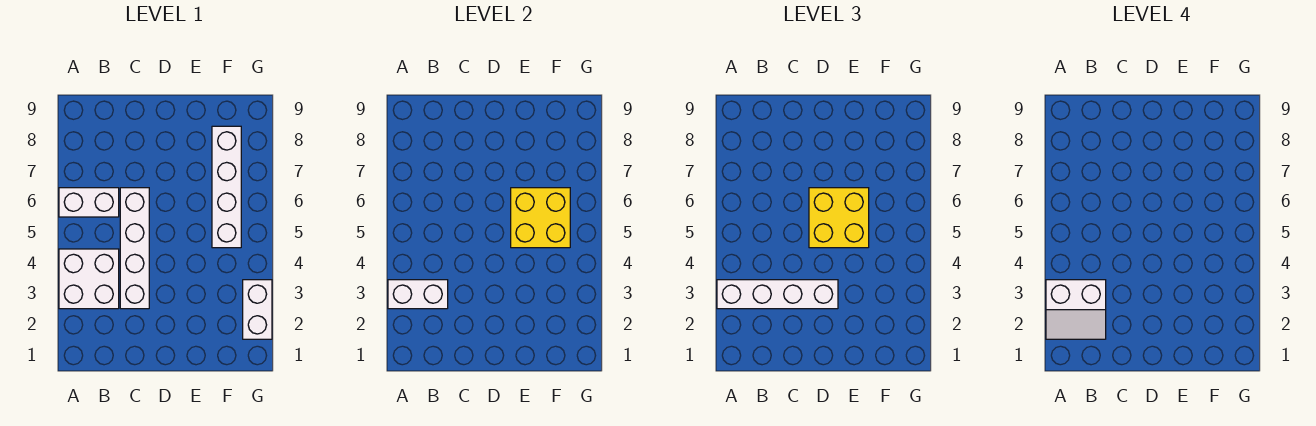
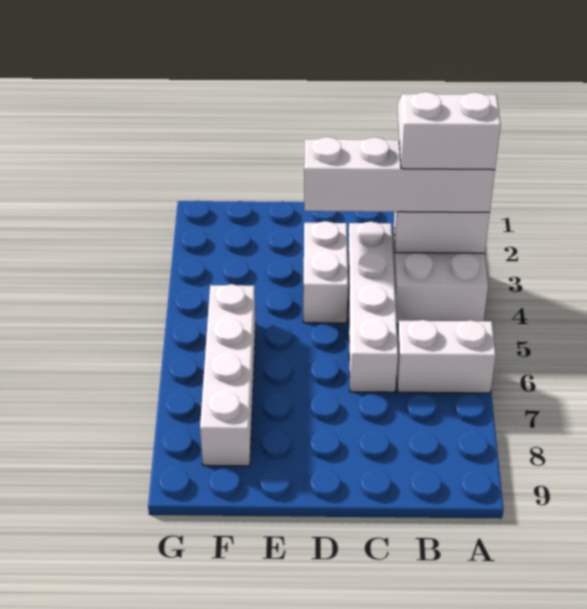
yellow brick D5:E6 level 3 -> none
yellow brick E5:F6 level 2 -> none
white brick G2:G3 level 1 -> white brick D3:D4 level 1

